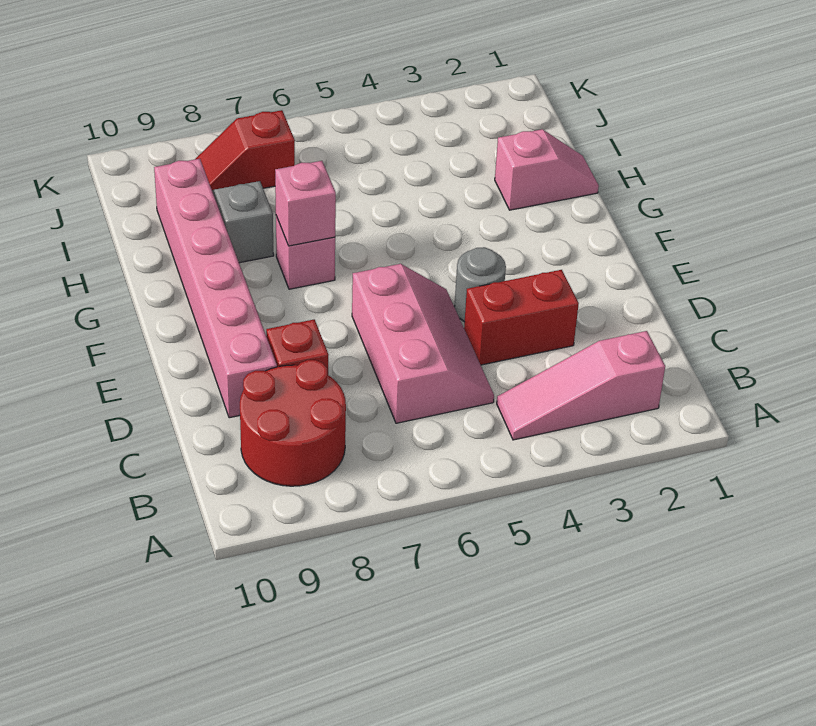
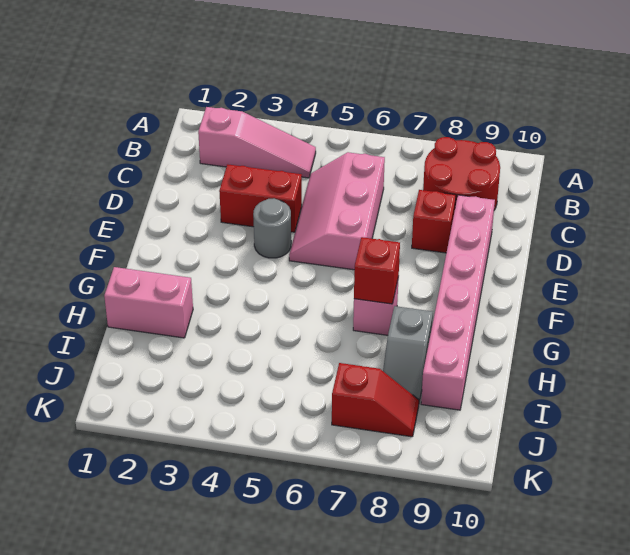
pink brick G7 level 2 -> red brick G7 level 2
pink slope H1:H2 level 1 top 2 -> pink brick H1:H2 level 1

